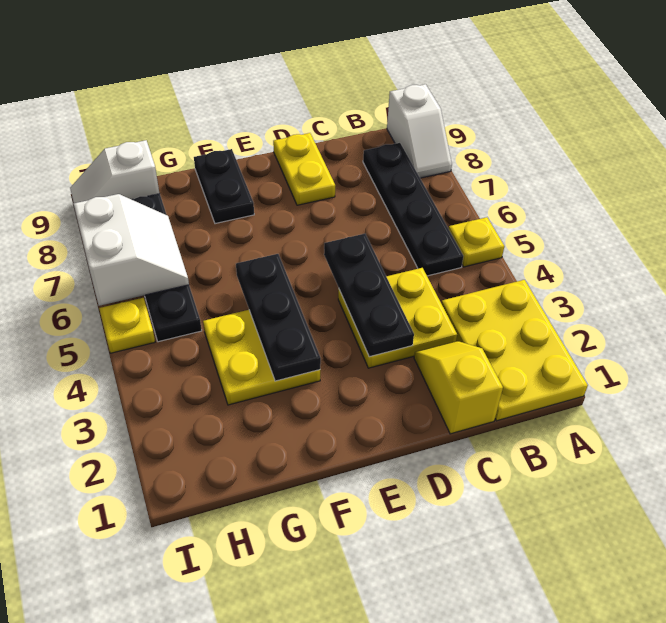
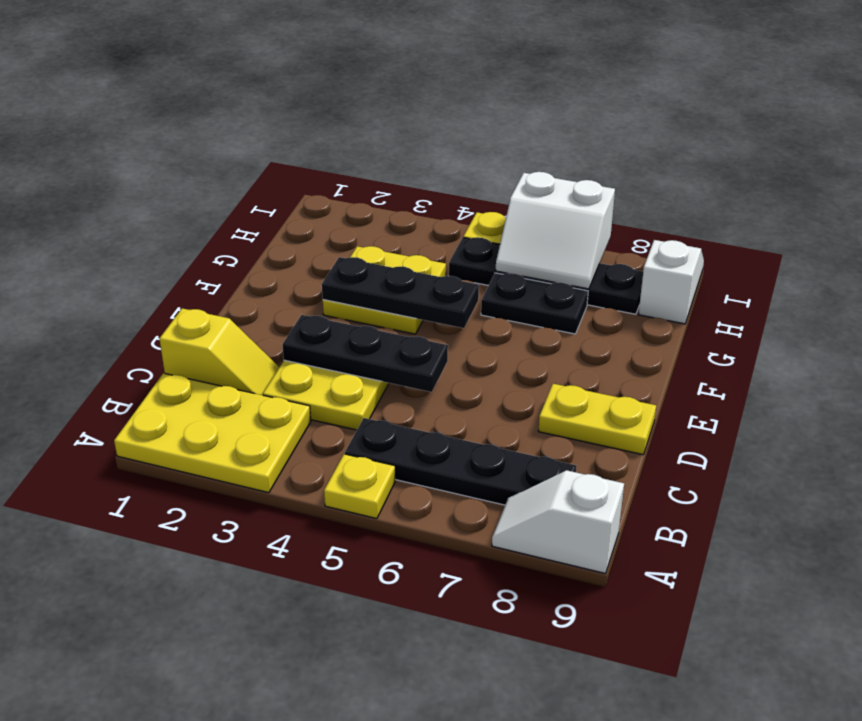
black plate F8:F9 level 1 -> black plate G6:G7 level 1

